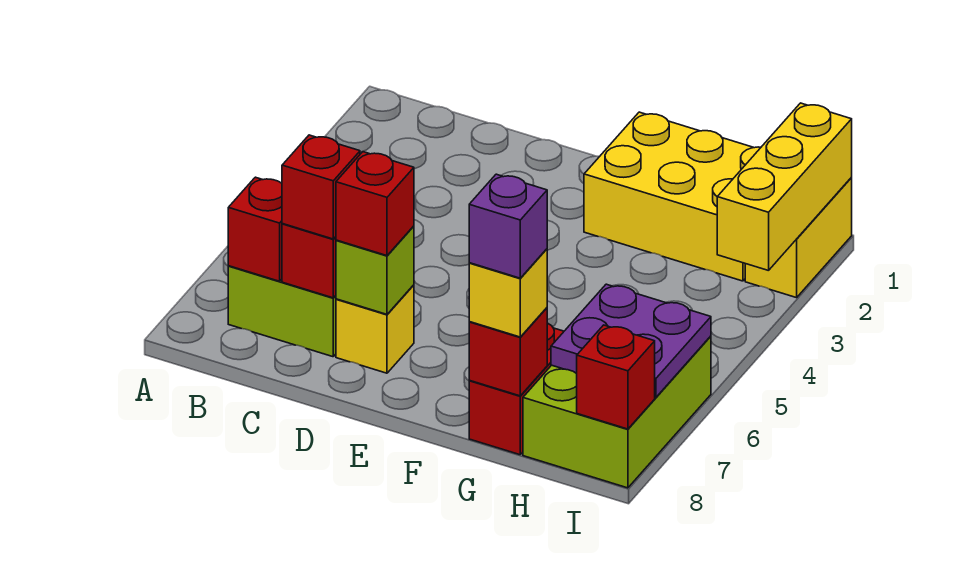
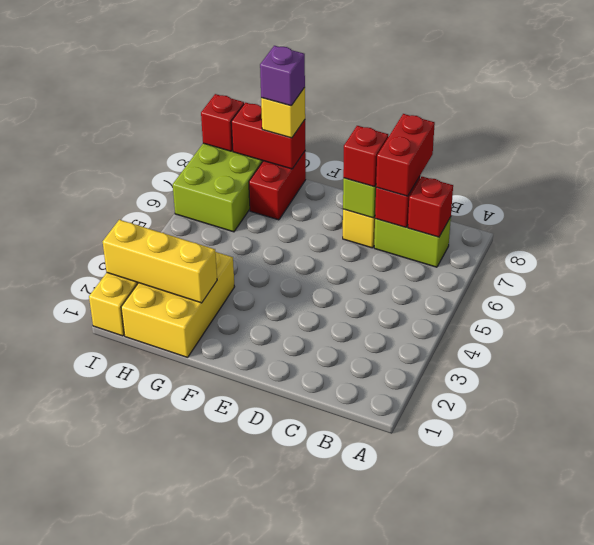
red brick C7 level 3 -> red brick C7:C8 level 3
yellow brick F1:H2 level 1 -> yellow brick G1:H3 level 1
red brick G8 level 2 -> red brick G8:H8 level 2
purple plate H6:I7 level 2 -> none
yellow brick I1:I3 level 2 -> yellow brick G2:I2 level 2

